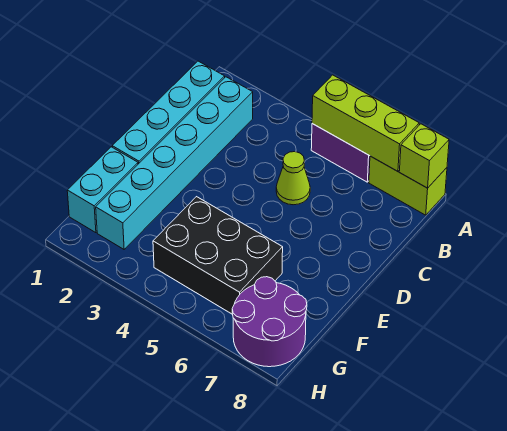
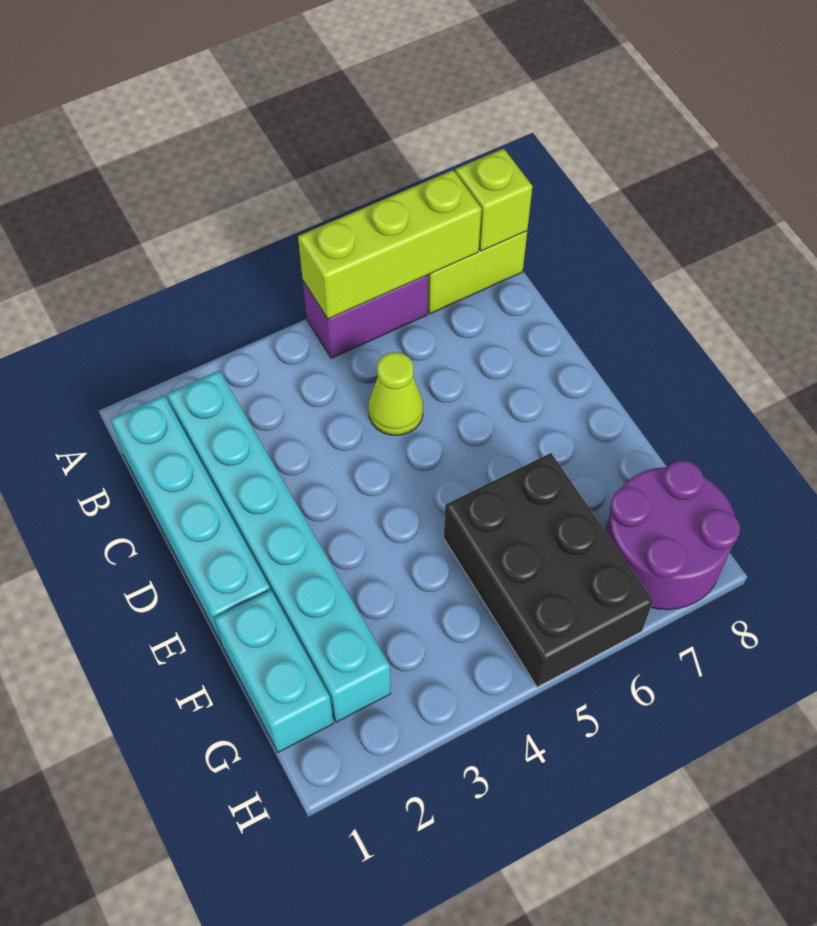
black brick F4:G6 level 1 -> black brick F5:H6 level 1

